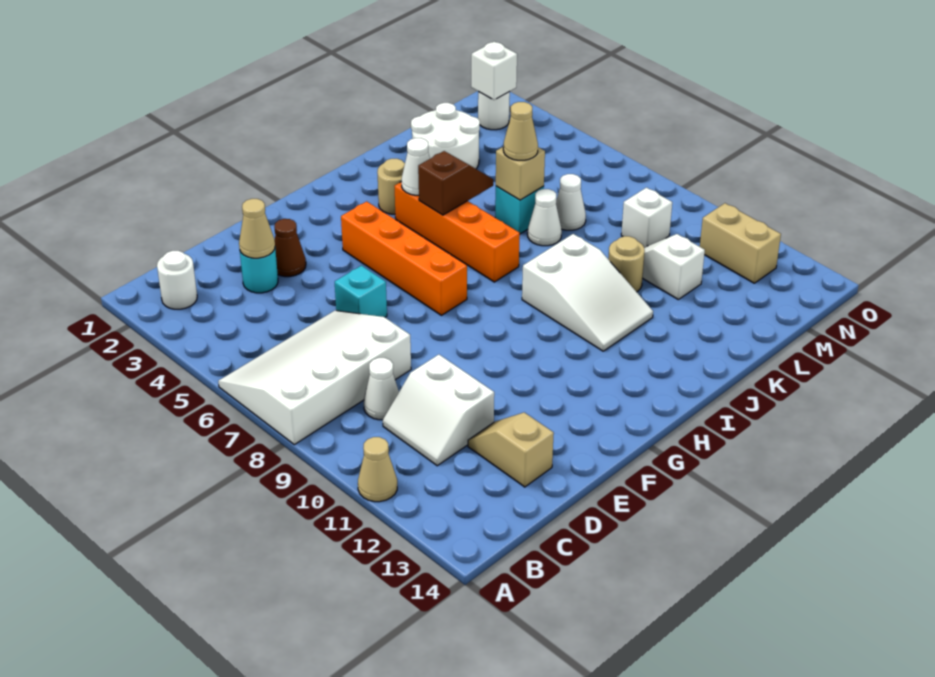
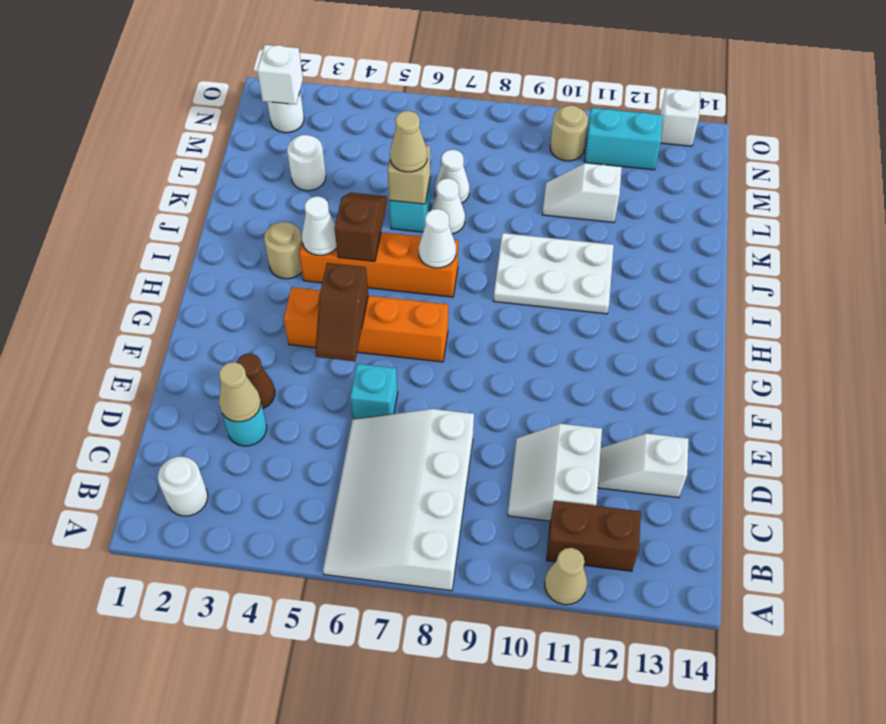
none -> brown brick B11:B12 level 1
white cone C9 level 1 -> white cone I7 level 2
white slope C10:D11 level 1 top D -> white slope C10:D11 level 1 top 11
tan slope D12:D13 level 1 top 13 -> white slope D12:D13 level 1 top 13
none -> brown slope F5:G5 level 2 top G
white slope I9:J11 level 1 top 9 -> white plate I9:J11 level 1
white round brick K2:L3 level 1 -> white round brick L3 level 1
tan round brick K10 level 1 -> tan round brick N10 level 1
white brick M9 level 1 -> white brick O13 level 1
tan brick N11:N12 level 1 -> cyan brick N11:N12 level 1

